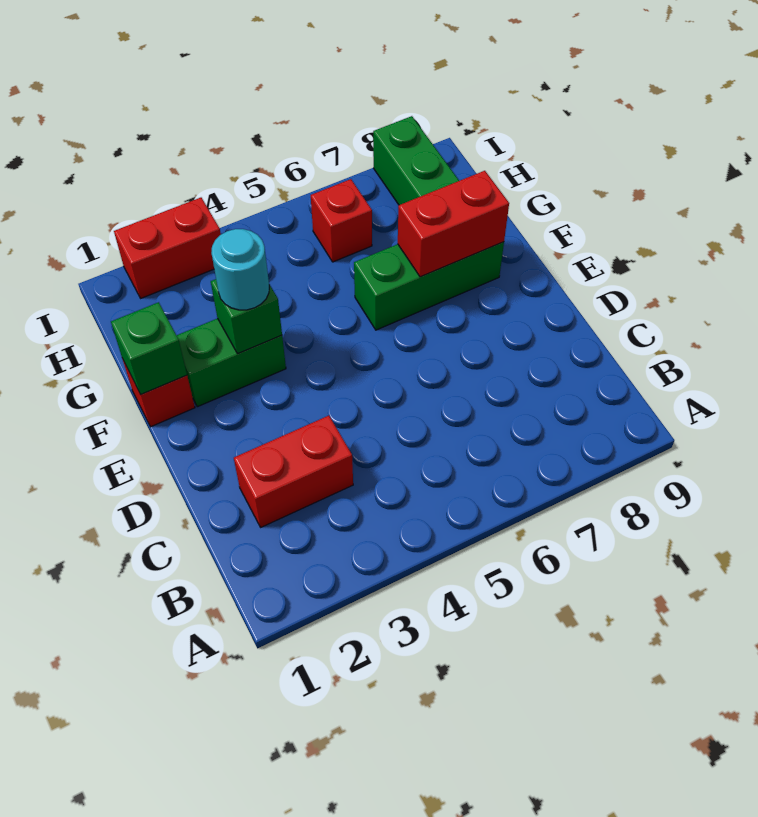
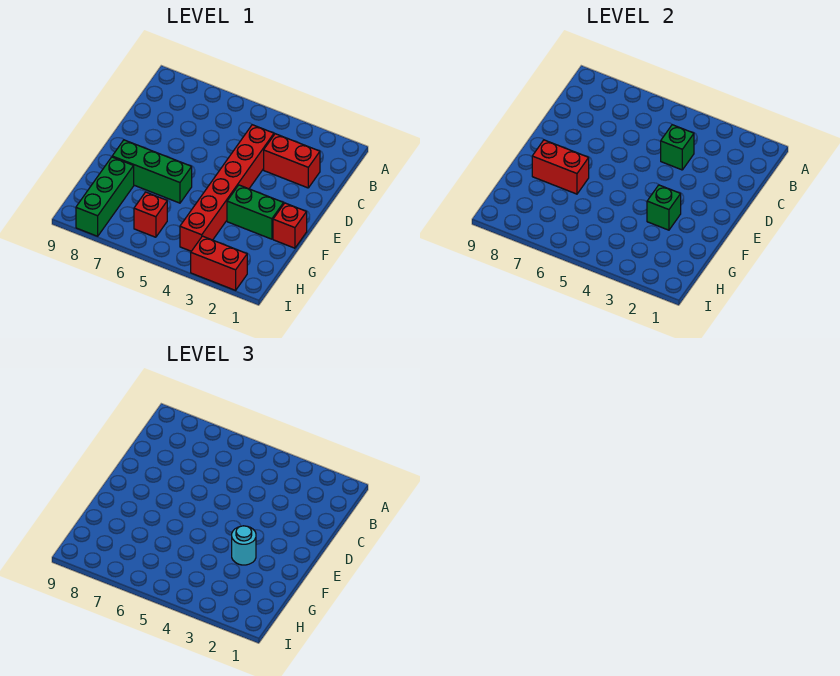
none -> red brick C4:H4 level 1
green brick F1 level 2 -> green brick C4 level 2

